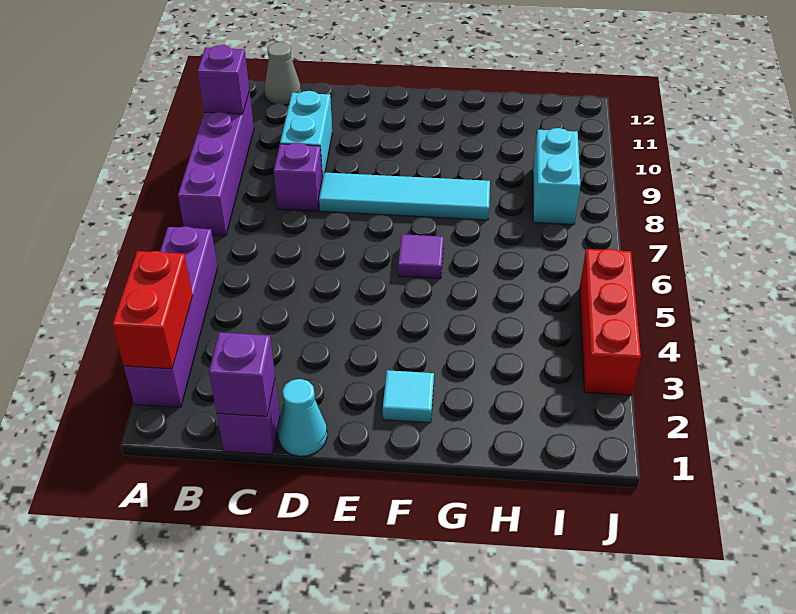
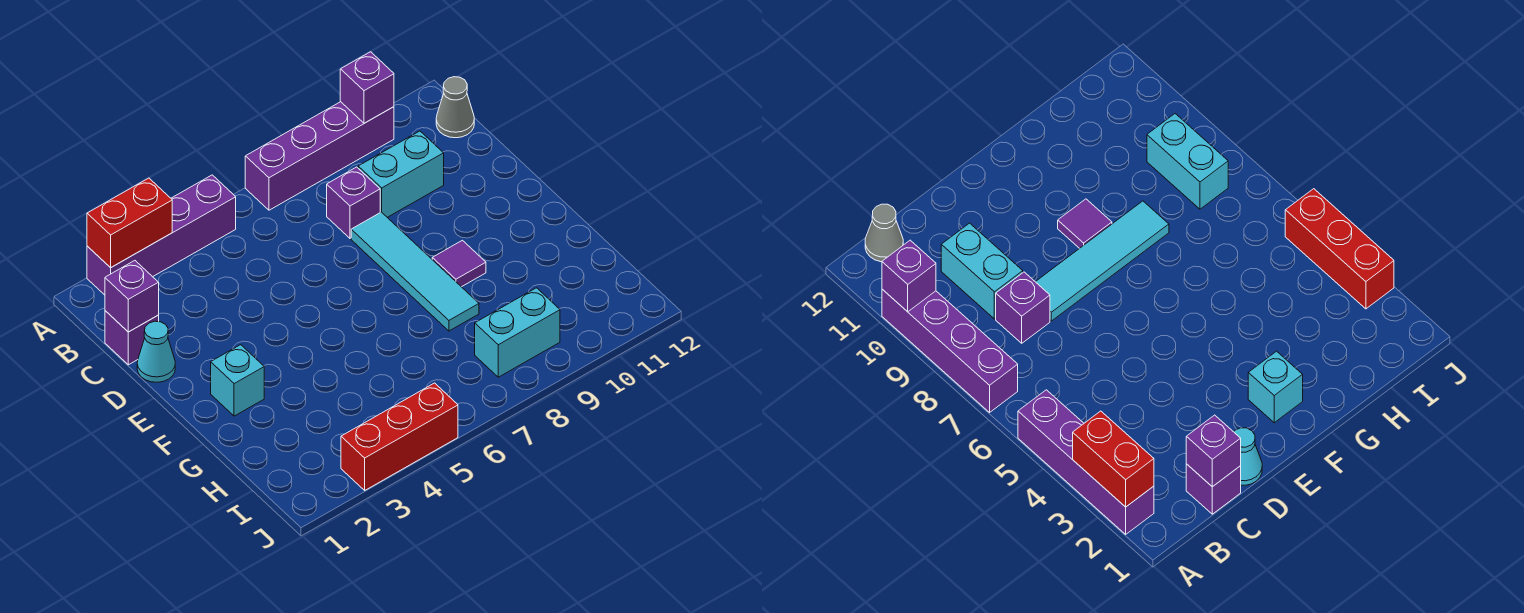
cyan tile F2 level 1 -> cyan brick F2 level 1
purple tile F6 level 1 -> purple tile F9 level 1

